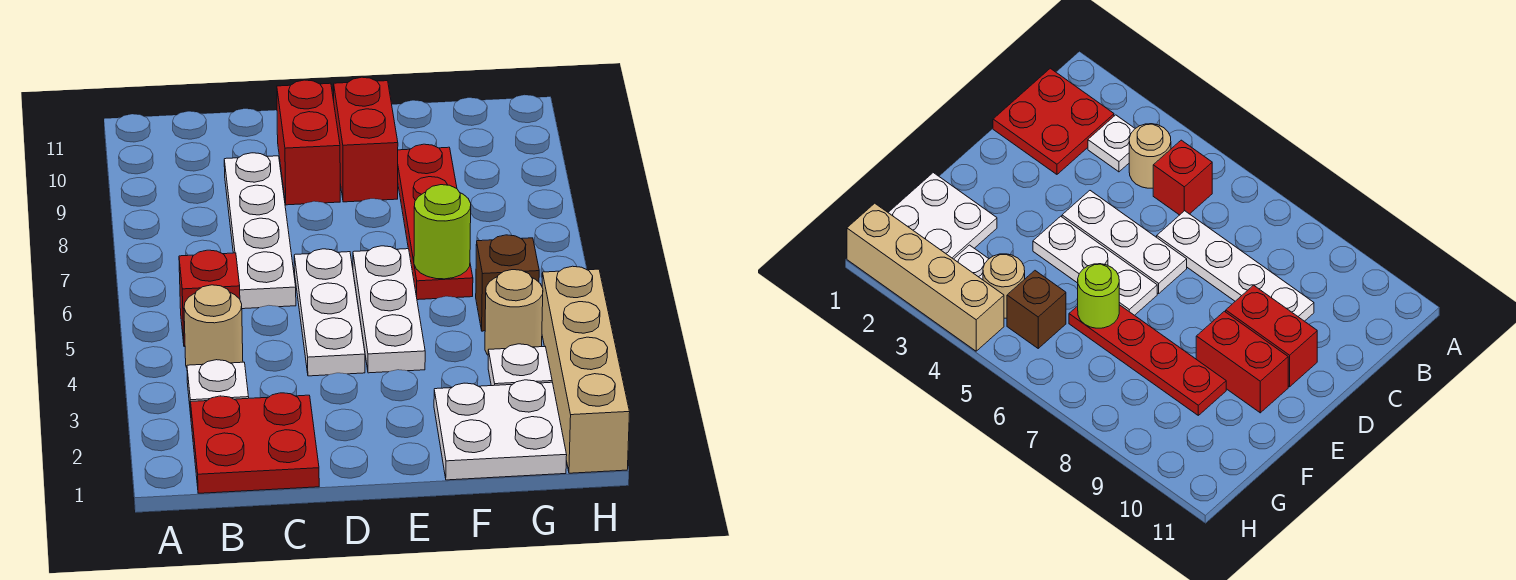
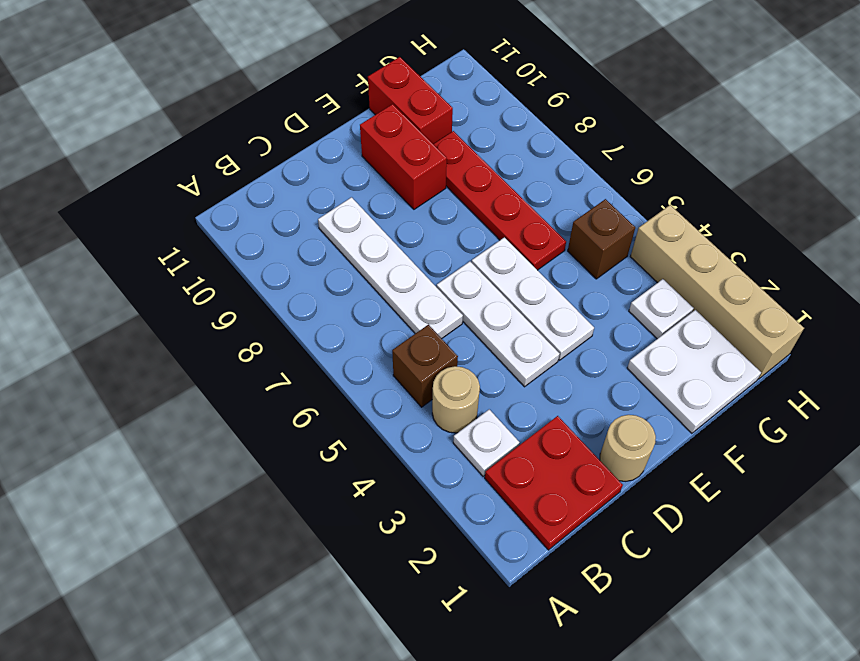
red brick B5 level 1 -> brown brick B5 level 1
red brick D9:D10 level 1 -> red brick F10:F11 level 1
lime round brick F6 level 2 -> none
tan round brick G4 level 1 -> tan round brick D1 level 1

